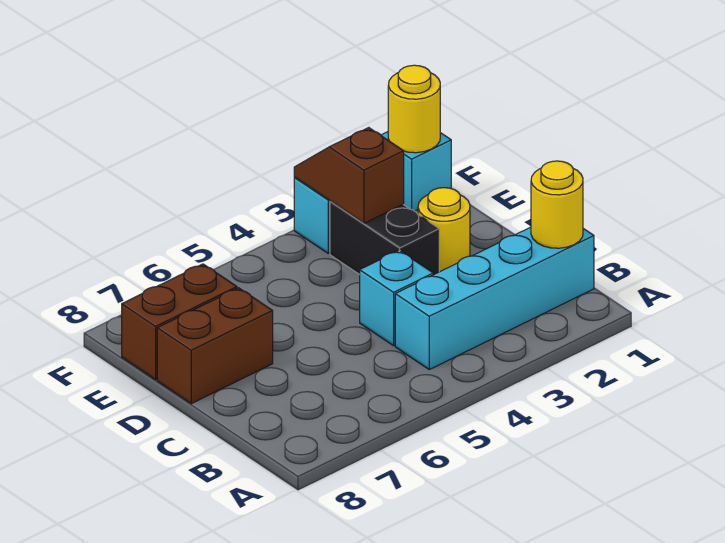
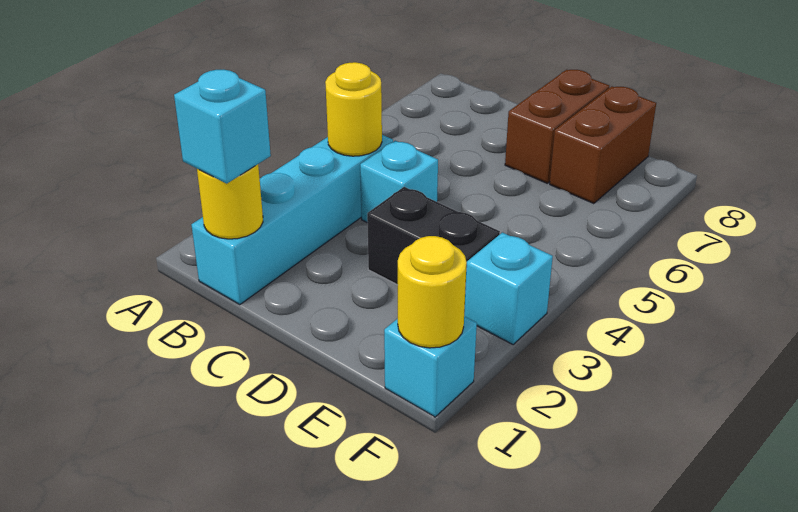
none -> cyan brick B1 level 3
yellow round brick D2 level 1 -> yellow round brick B4 level 2
brown slope E3:F3 level 2 top E -> none

